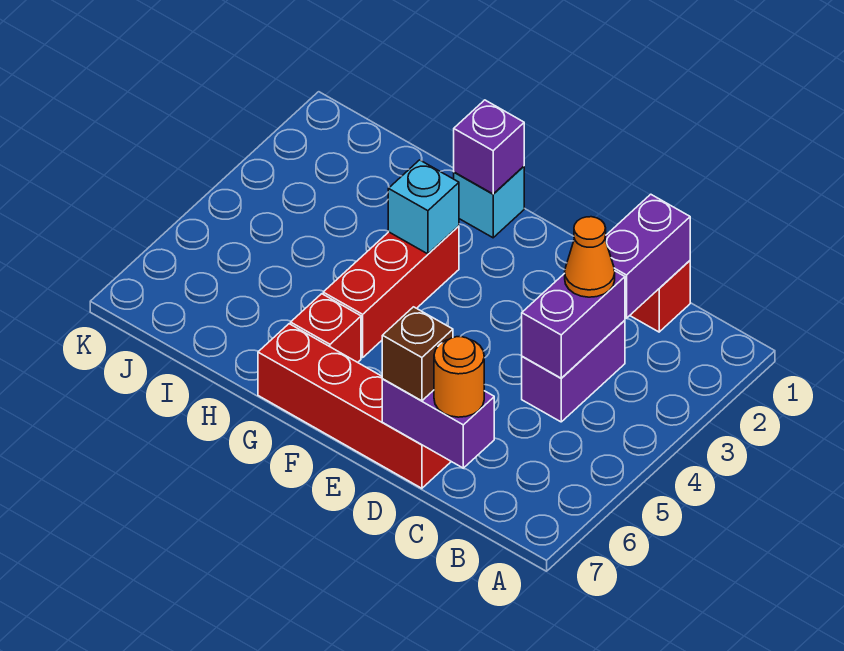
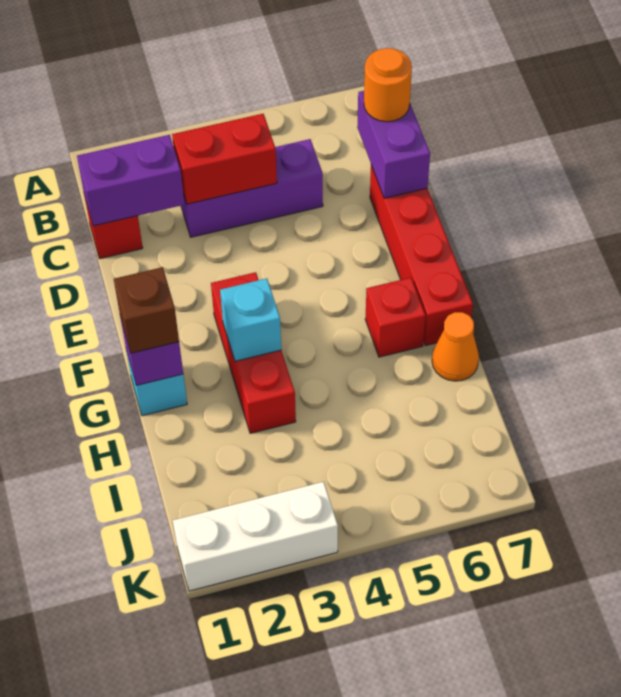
purple brick C3:C4 level 1 -> purple brick C3:C5 level 1
purple brick C3:C4 level 2 -> red brick C3:C4 level 2
orange cone C3 level 3 -> orange cone H7 level 1
brown brick D7 level 3 -> brown brick G1 level 3
red brick G3:G5 level 1 -> red brick F3:H3 level 1
none -> white brick K1:K3 level 1

